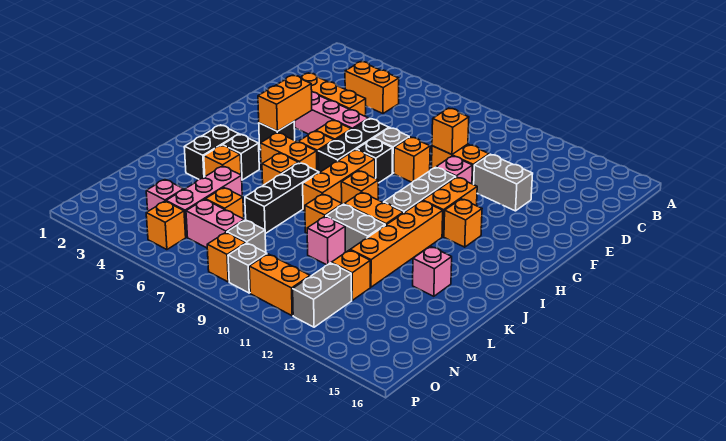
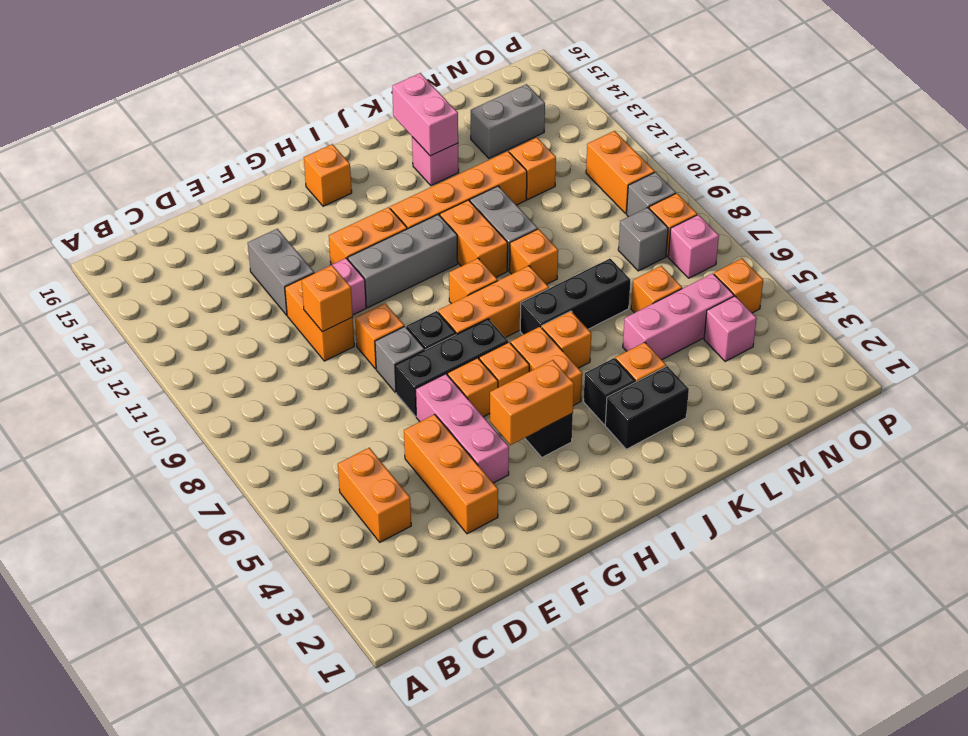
orange brick H13 level 1 -> orange brick H15 level 1
pink brick L10 level 1 -> pink brick O7 level 1
pink brick N6:N7 level 1 -> pink brick K14:K15 level 2
grey brick N12:O12 level 1 -> grey brick M14:N14 level 1

